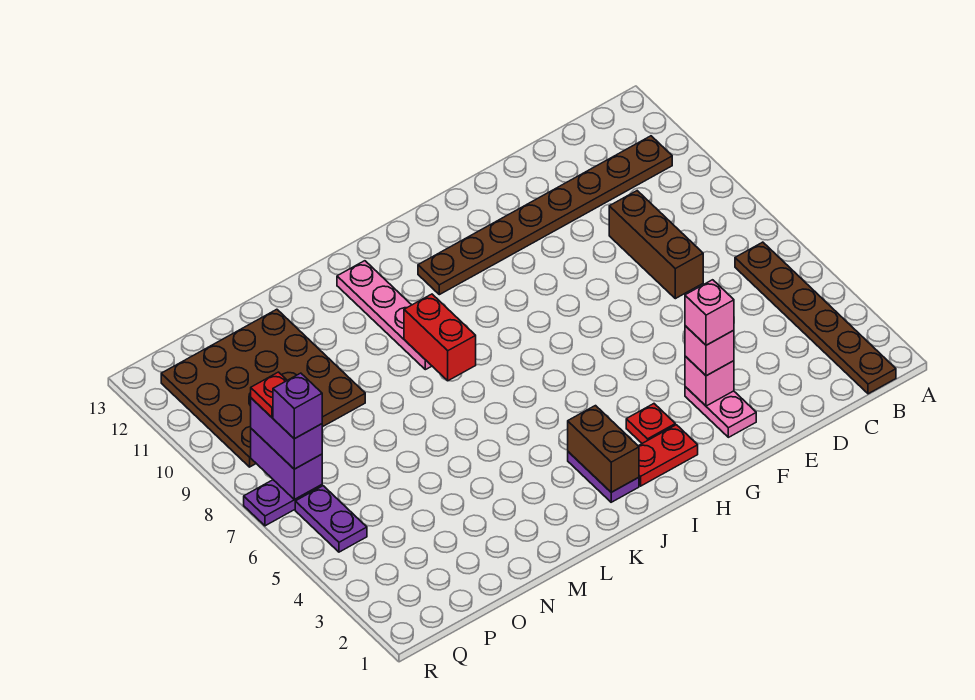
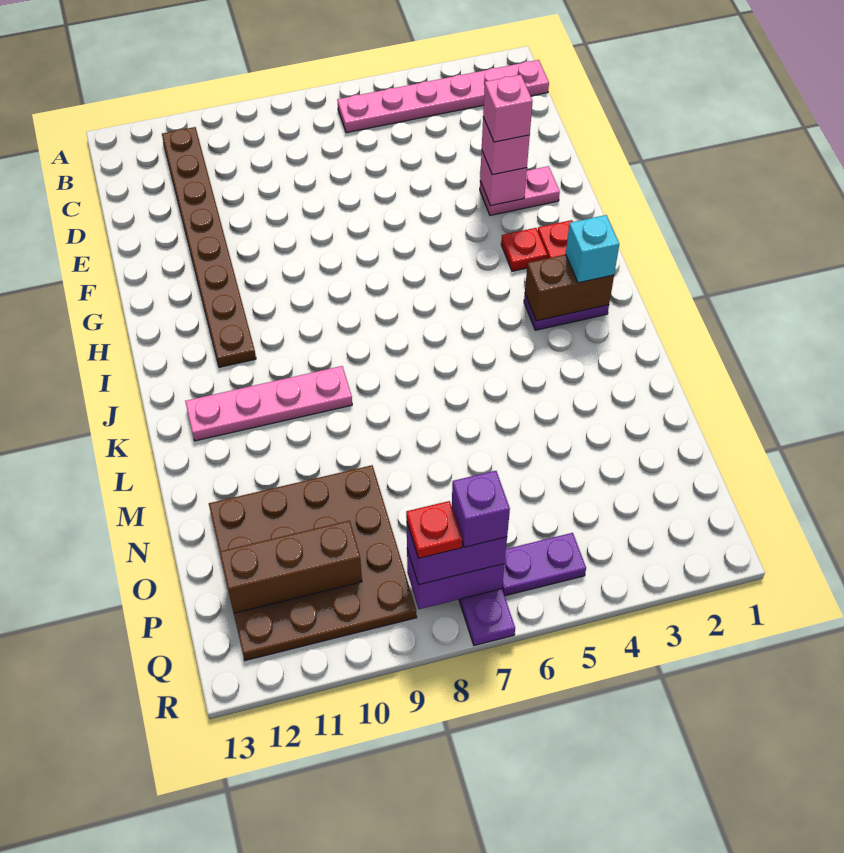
brown plate B1:B6 level 1 -> pink plate B1:B6 level 1
brown brick D7:D9 level 1 -> brown brick P10:P12 level 2
none -> cyan brick J2 level 3
red brick K8:K9 level 2 -> none

